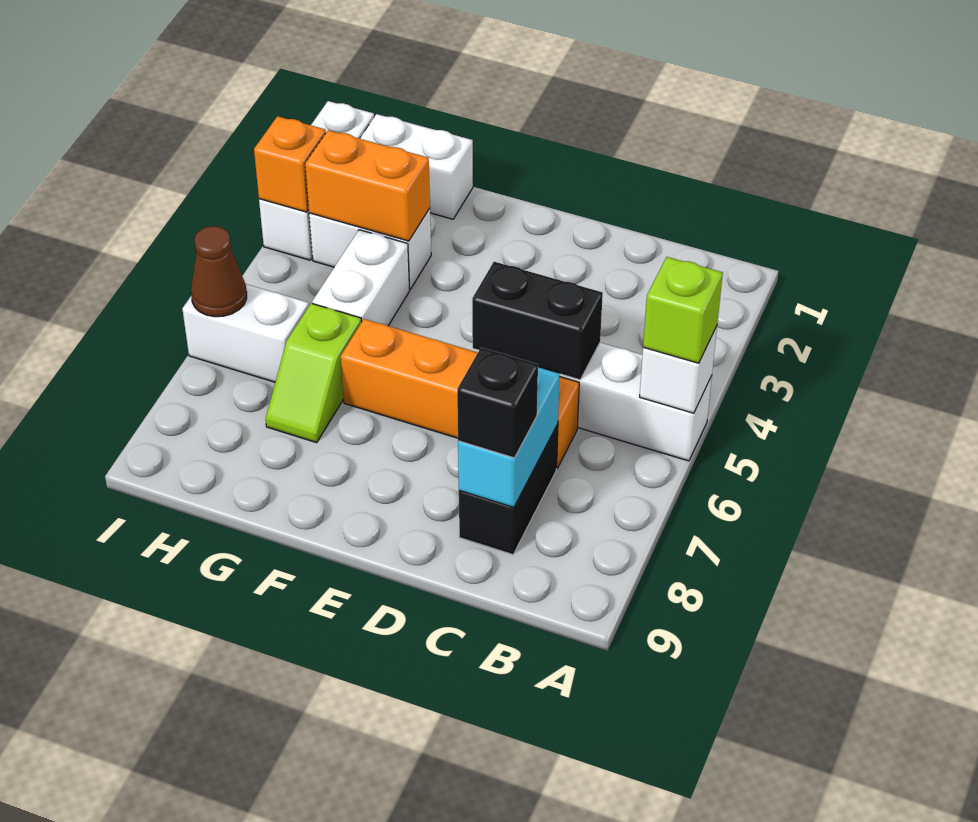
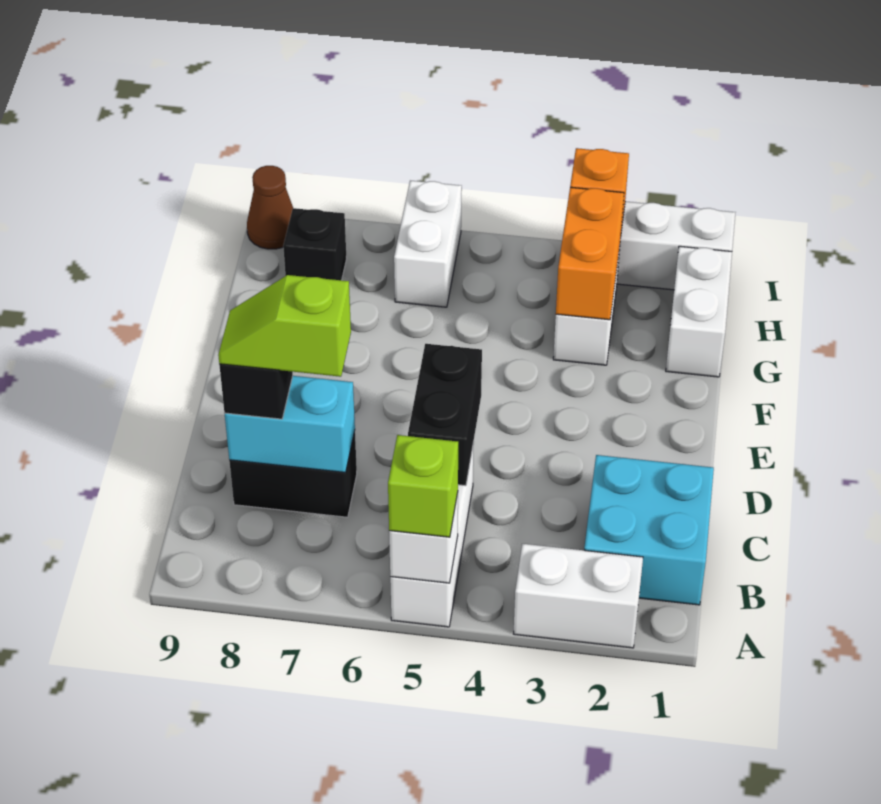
none -> cyan brick B1:C2 level 1
orange brick C6:F6 level 1 -> none
white brick G4:G5 level 1 -> white brick A2:A3 level 1
lime slope G6:G7 level 1 top 6 -> lime slope C7:C8 level 4 top 7
none -> black brick H8 level 1
brown cone I6 level 2 -> brown cone I9 level 1

